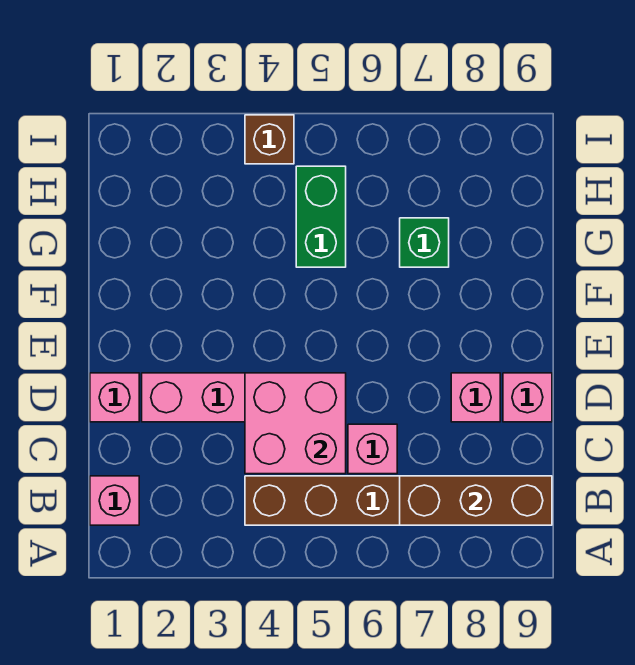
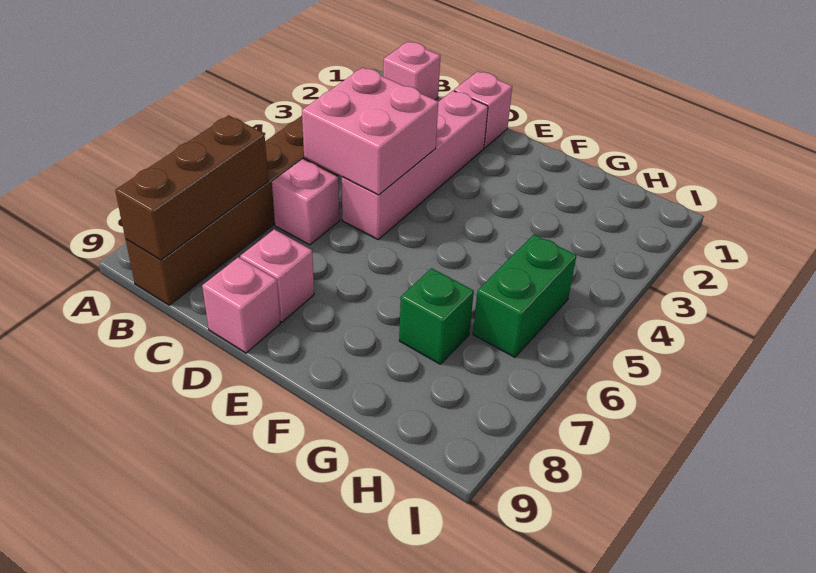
green brick G5:H5 level 1 -> green brick H5:H6 level 1
brown brick I4 level 1 -> none

